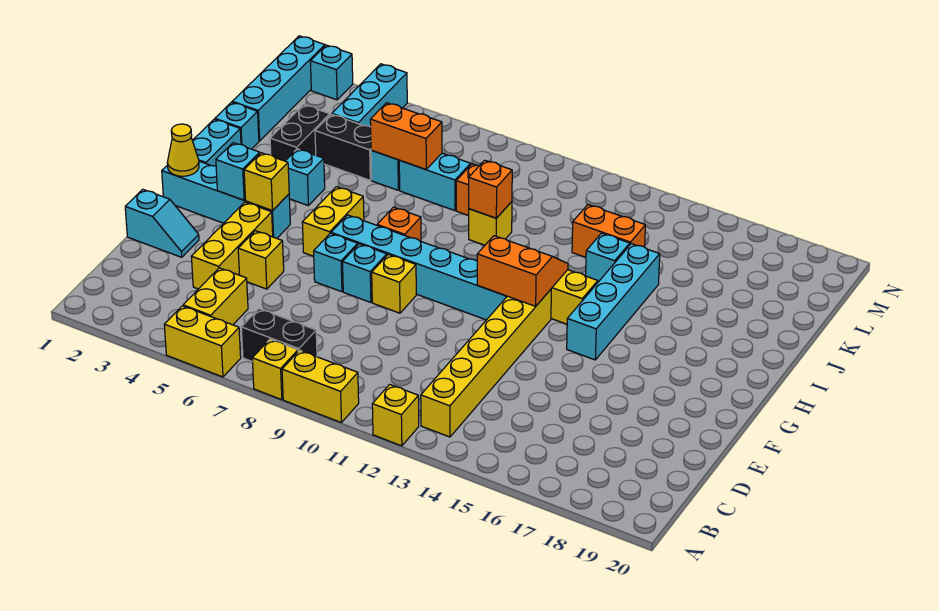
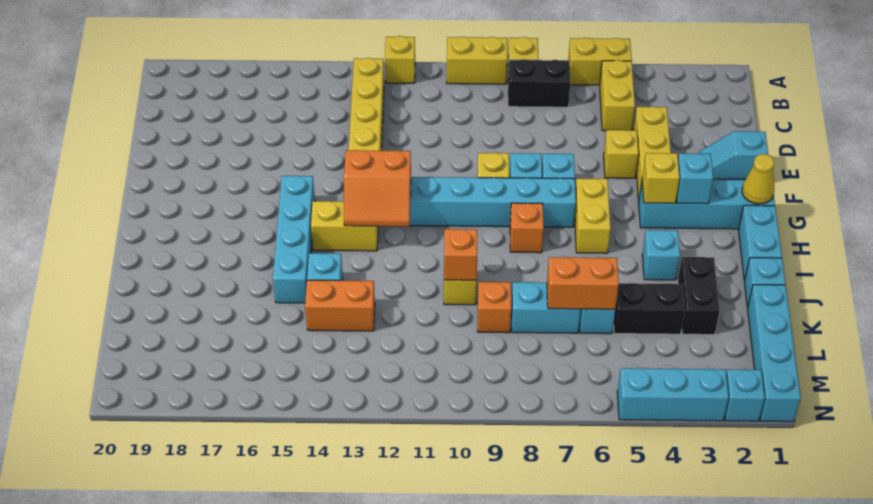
cyan brick L4:N4 level 1 -> cyan brick N3:N5 level 1

